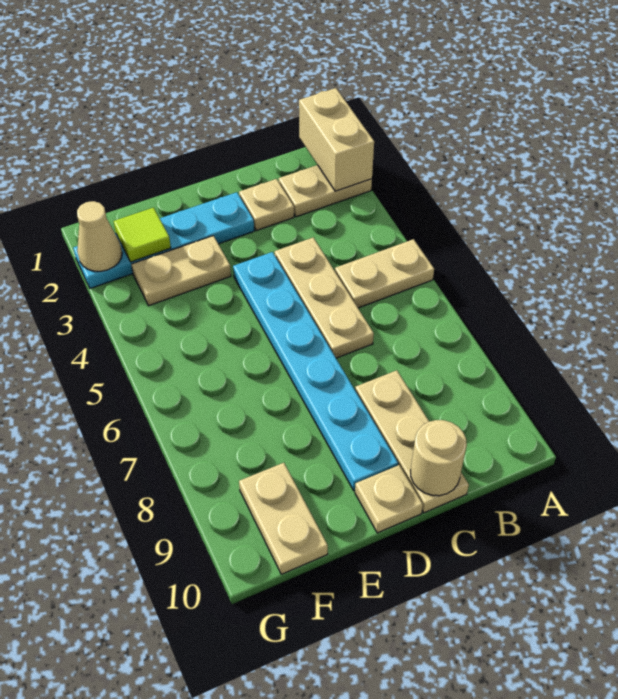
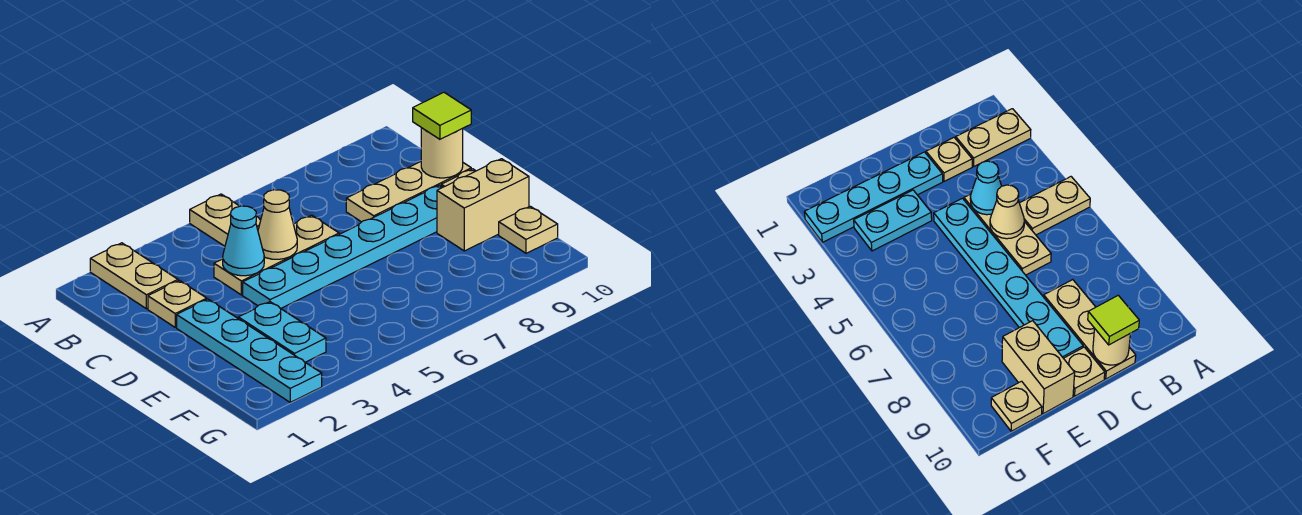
tan brick A1:A2 level 2 -> tan brick E9:E10 level 1
none -> cyan cone C4 level 2
tan plate E3:F3 level 1 -> cyan plate E3:F3 level 1
lime tile F2 level 2 -> lime tile C10 level 3
tan plate F9:F10 level 1 -> tan plate F10 level 1
tan cone G2 level 2 -> tan cone C5 level 2

